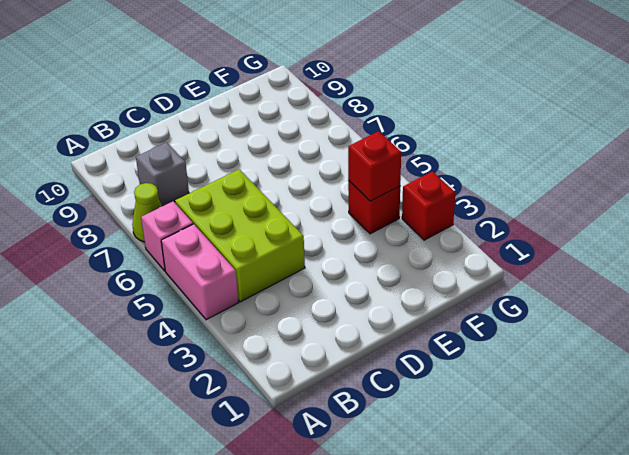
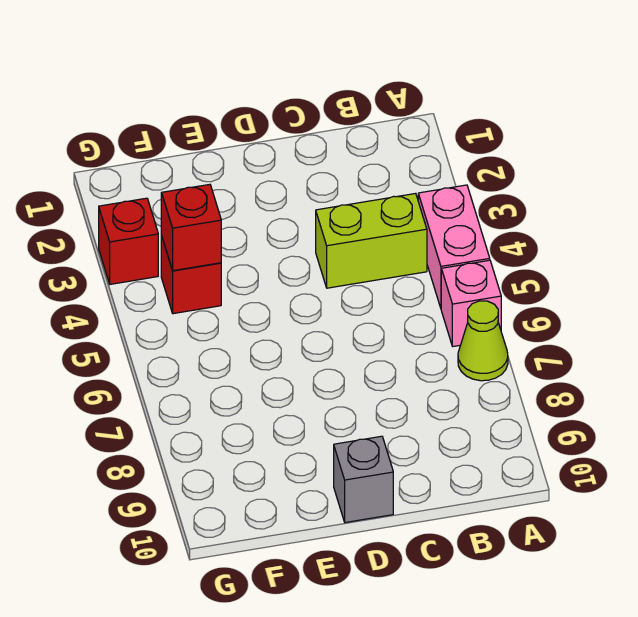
lime brick B4:C6 level 1 -> lime brick B4:C4 level 1
grey brick B8 level 1 -> grey brick D10 level 1

